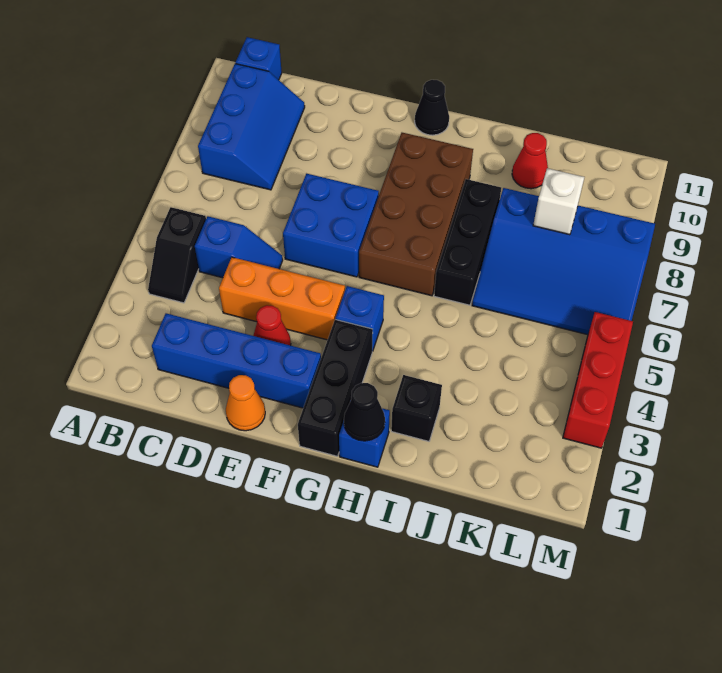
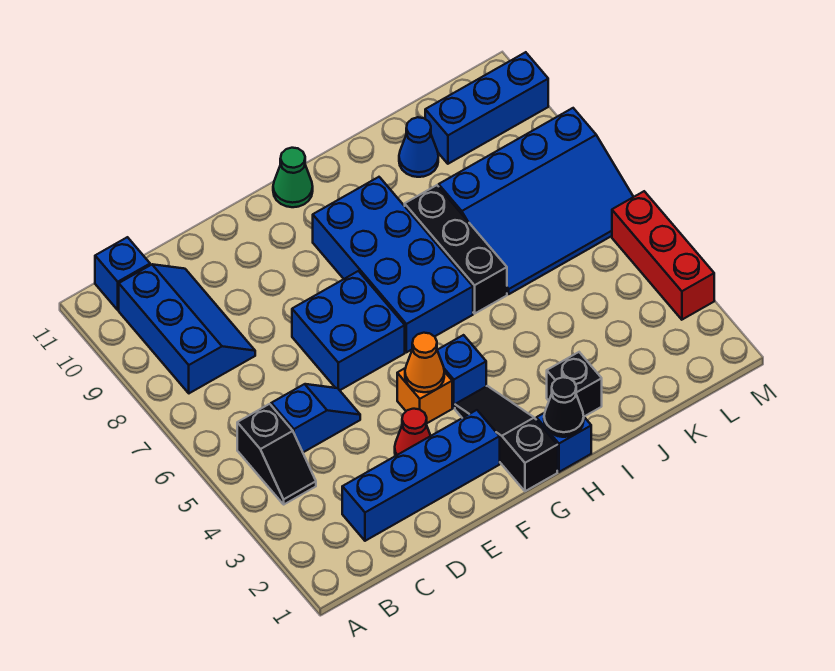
orange brick D4:F4 level 1 -> orange brick F4 level 1
orange cone E1 level 1 -> orange cone F4 level 2
black brick G1:G3 level 1 -> black slope G1:G3 level 1 top 1
brown brick G6:H9 level 1 -> blue brick G6:H9 level 1
black cone G11 level 1 -> green cone G11 level 1
red cone J10 level 1 -> blue cone J10 level 1
white brick K8 level 2 -> none
none -> blue brick K10:M10 level 1

